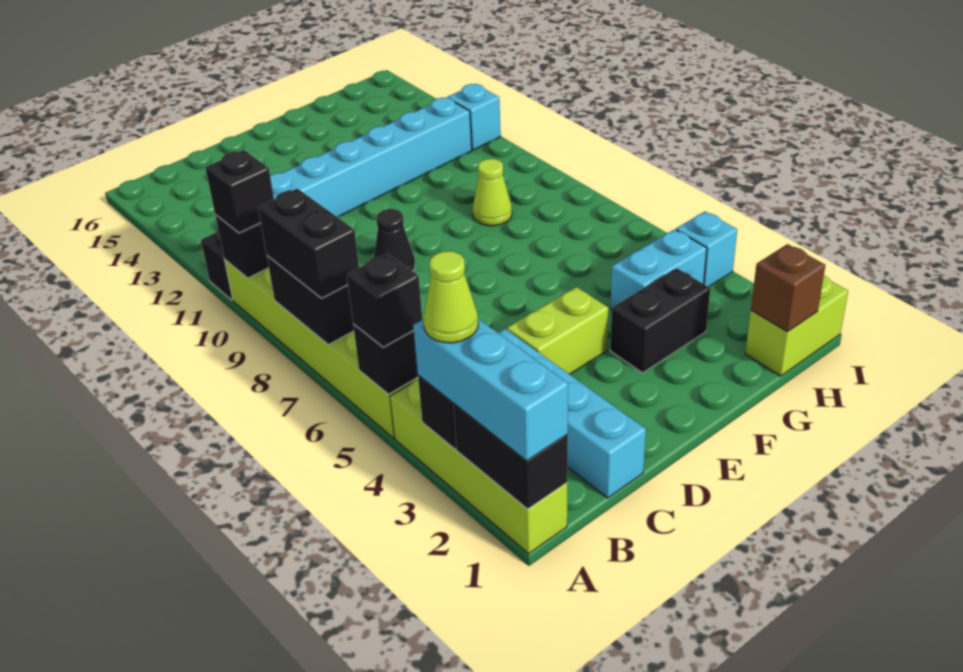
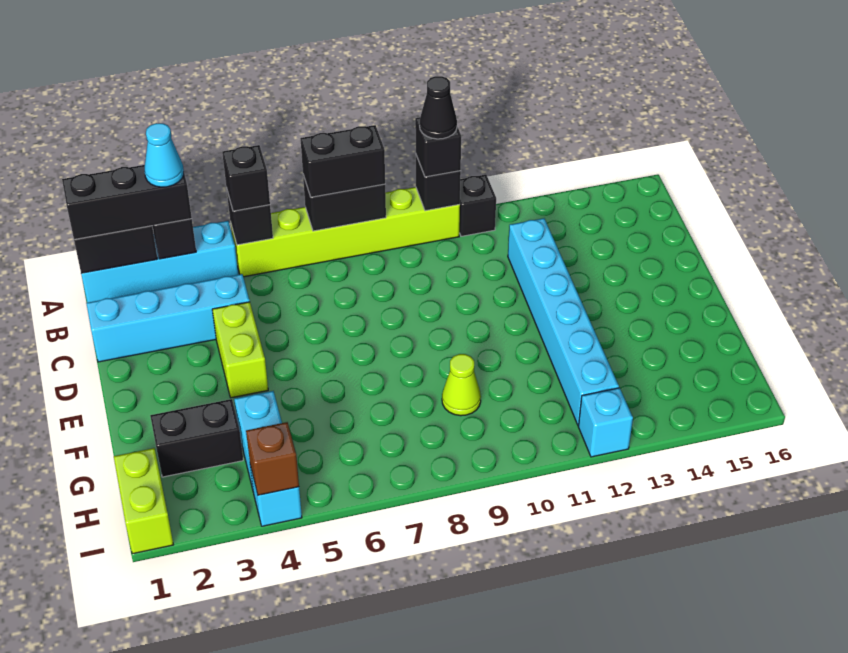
lime brick A1:A4 level 1 -> cyan brick A1:A4 level 1
cyan brick A1:A3 level 3 -> black brick A1:A3 level 3
lime cone A3 level 4 -> cyan cone A3 level 4
black cone D9 level 1 -> black cone A10 level 4
black brick F3:G3 level 1 -> black brick G2:G3 level 1
brown brick H1 level 2 -> brown brick I4 level 2

